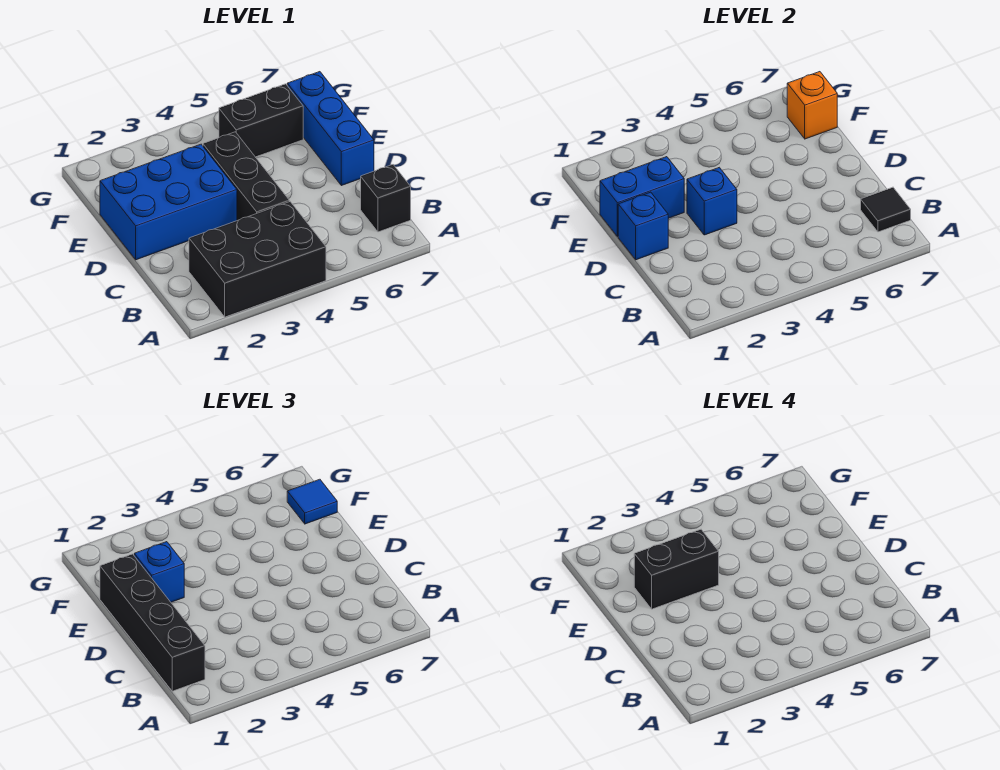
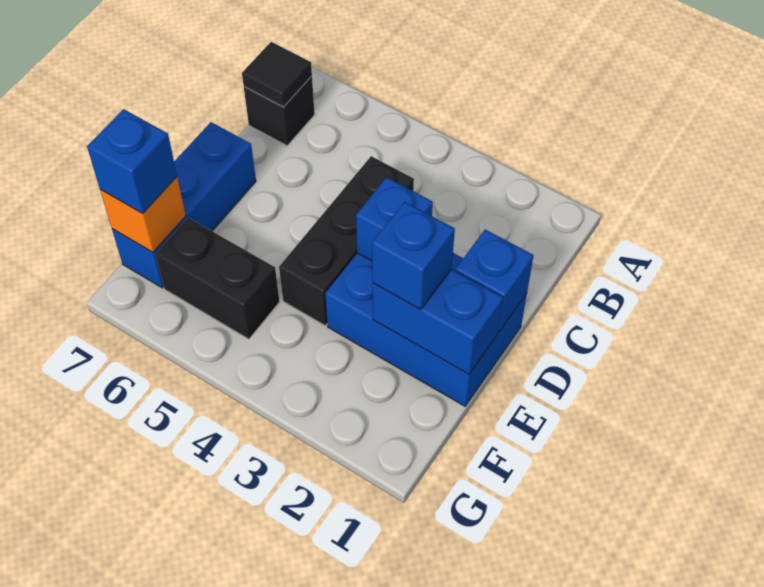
black brick A2:B4 level 1 -> none
black brick B1:E1 level 3 -> none
black brick E2:E3 level 4 -> none
blue tile F7 level 3 -> blue brick F7 level 3

